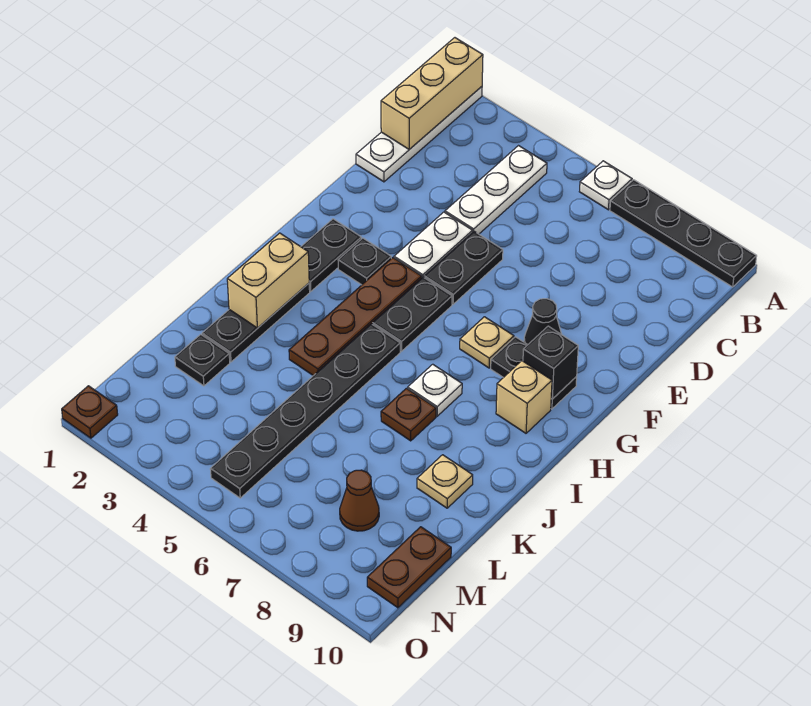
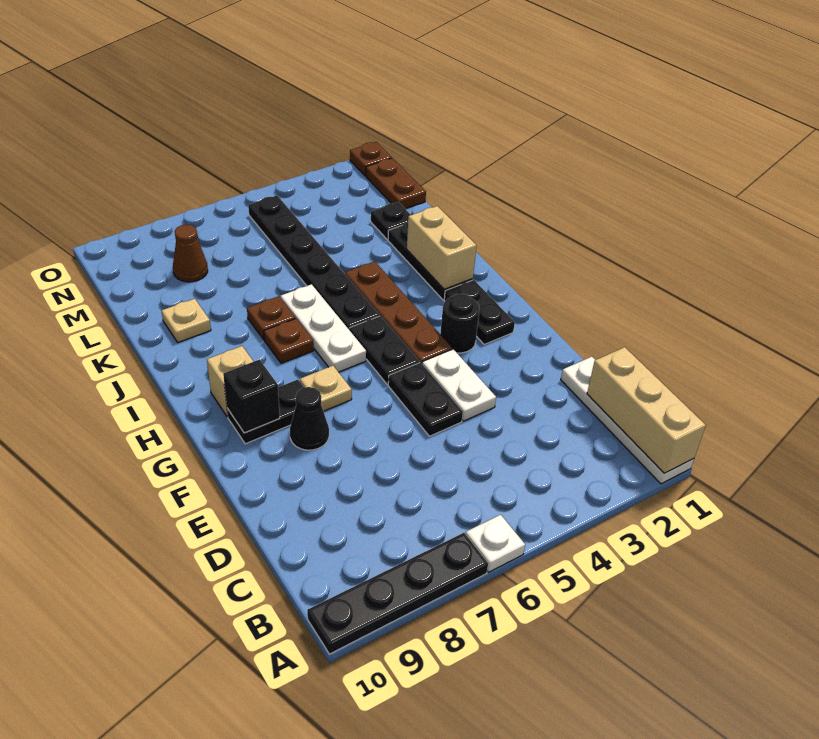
white plate B4:D4 level 1 -> white plate H6:J6 level 1
black plate G3 level 1 -> black round brick G3 level 1
white plate I7 level 1 -> brown plate I7 level 1
brown plate M10:N10 level 1 -> brown plate M1:N1 level 1

